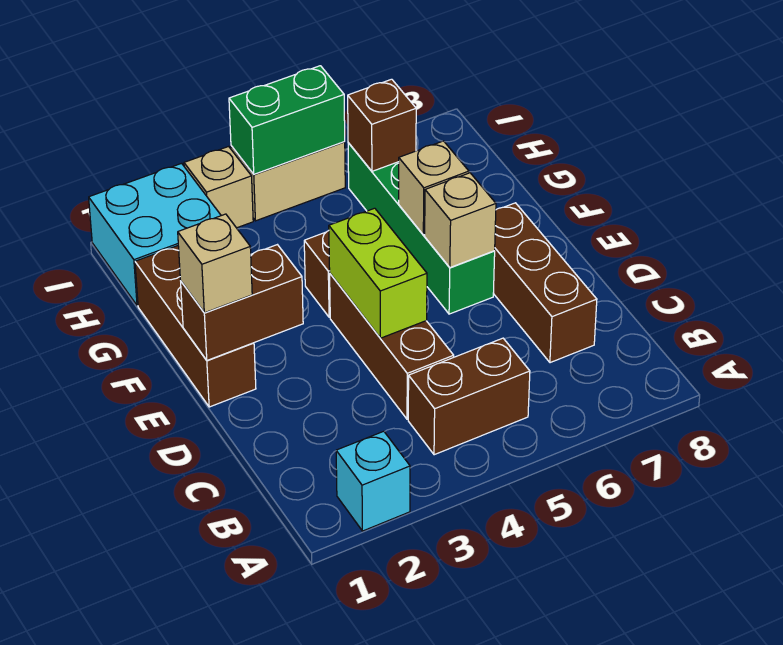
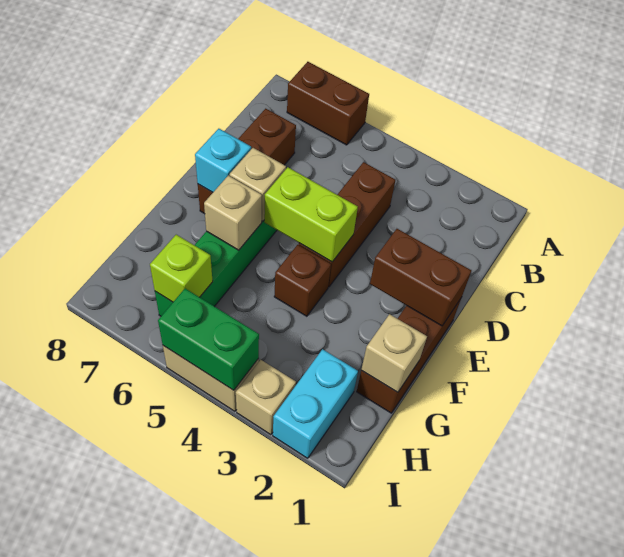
cyan brick A2 level 1 -> cyan brick E7 level 2
brown brick B4:B5 level 1 -> brown brick A6:A7 level 1
lime brick D4:E4 level 2 -> lime brick E4:E5 level 2
tan brick E1 level 3 -> tan brick G1 level 2
cyan brick H1:I2 level 1 -> cyan brick H2:I2 level 1
brown brick H6 level 2 -> lime brick H6 level 2

